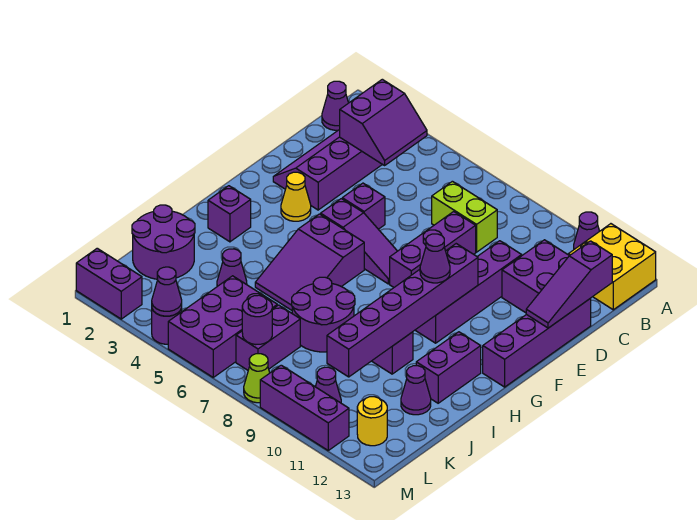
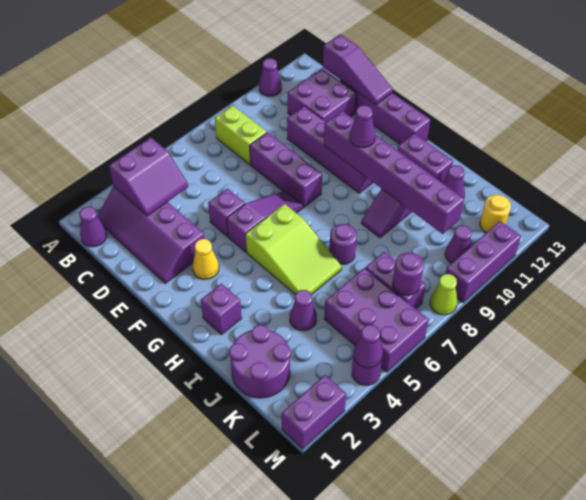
yellow brick A12:B13 level 1 -> none
purple slope B3:C4 level 2 top 3 -> purple slope B3:C4 level 2 top B
lime brick C7:C8 level 1 -> lime brick B8:C8 level 1
purple slope G5:I6 level 1 top G -> lime slope G5:I6 level 1 top G
purple round brick I7:J8 level 1 -> purple round brick I7 level 1

